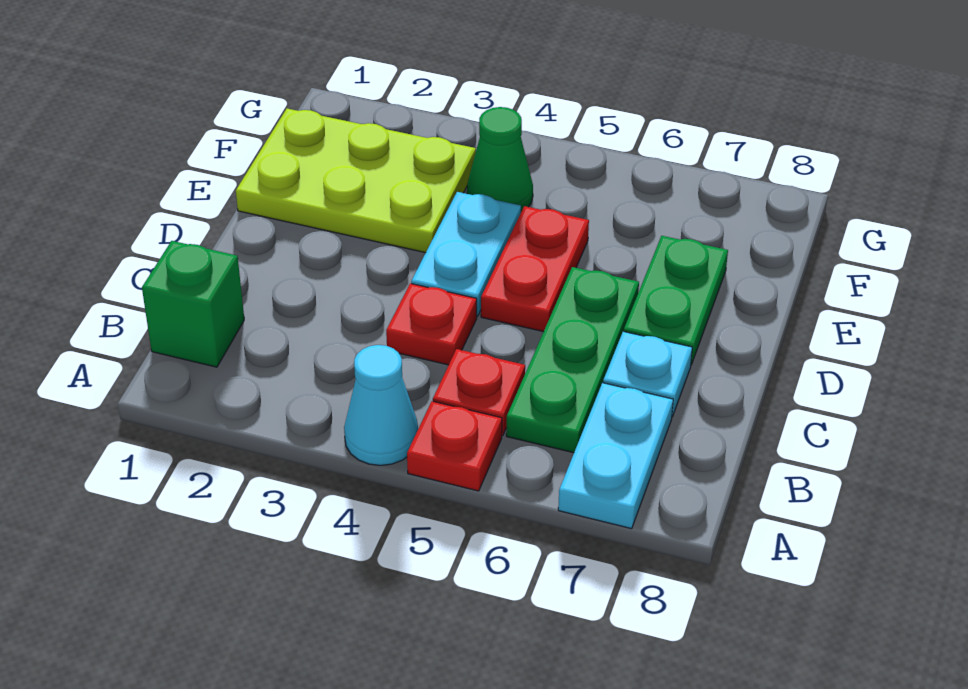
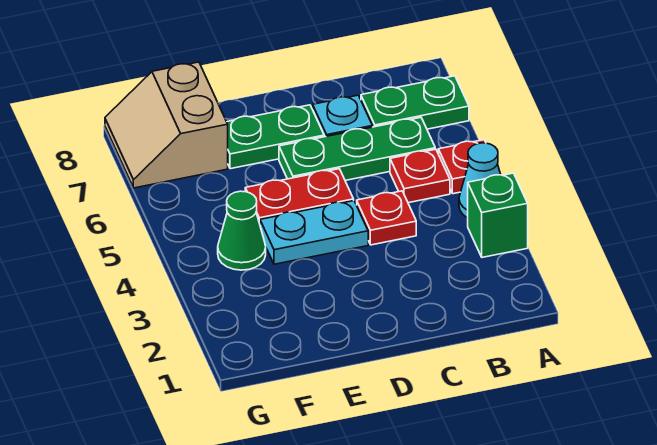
cyan plate A7:B7 level 1 -> green plate A7:B7 level 1
green brick B1 level 1 -> green brick A3 level 1
lime plate E1:F3 level 1 -> none
none -> tan slope F7:G8 level 1 top F

